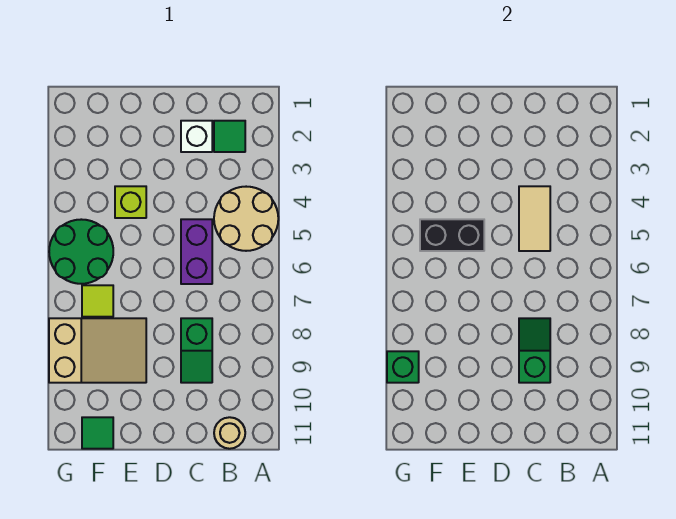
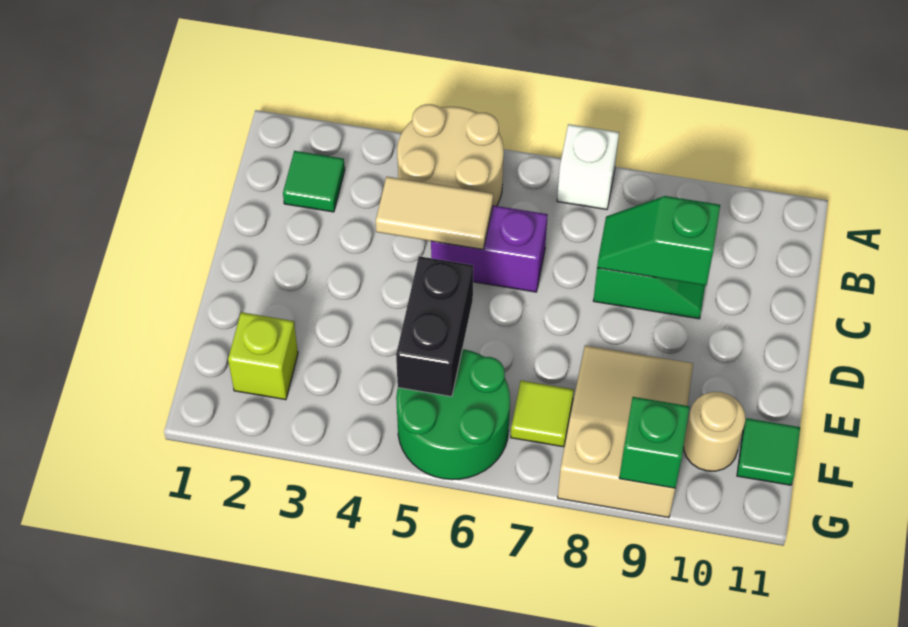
tan round brick B11 level 1 -> tan round brick F10 level 1
white brick C2 level 1 -> white brick A7 level 1
lime brick E4 level 1 -> lime brick F2 level 1

